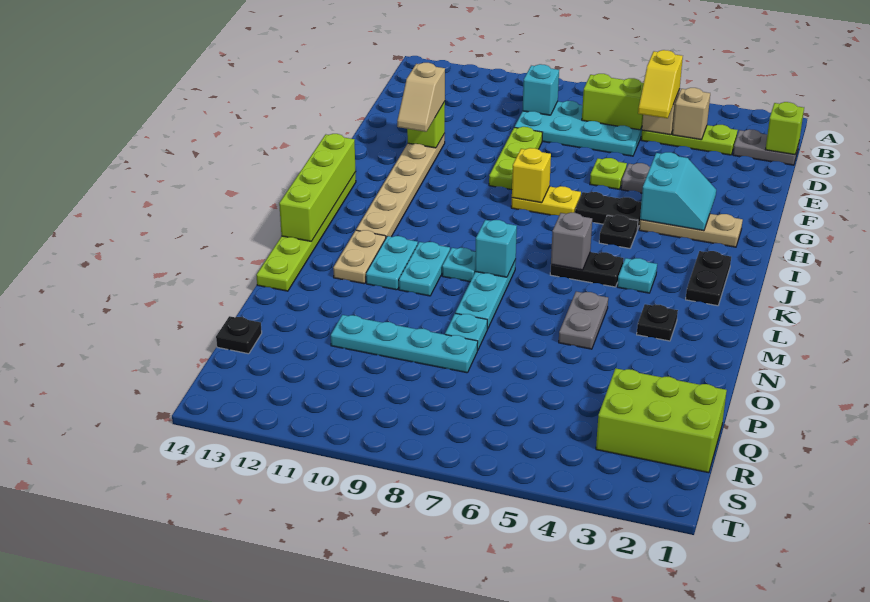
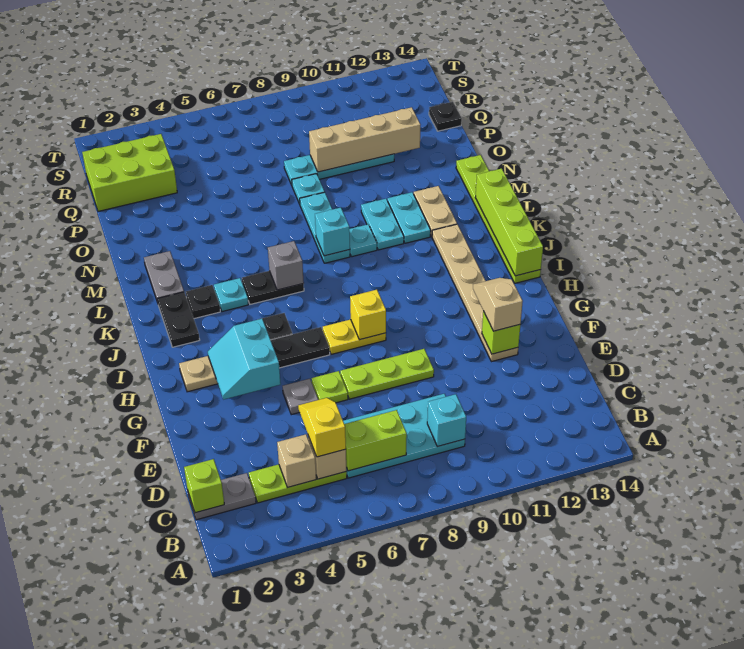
lime plate E9:G9 level 1 -> lime plate F7:F9 level 1
black plate M3 level 1 -> black plate K3 level 1
grey plate M5:N5 level 1 -> grey plate L2:M2 level 1
none -> tan brick P9:P12 level 2

